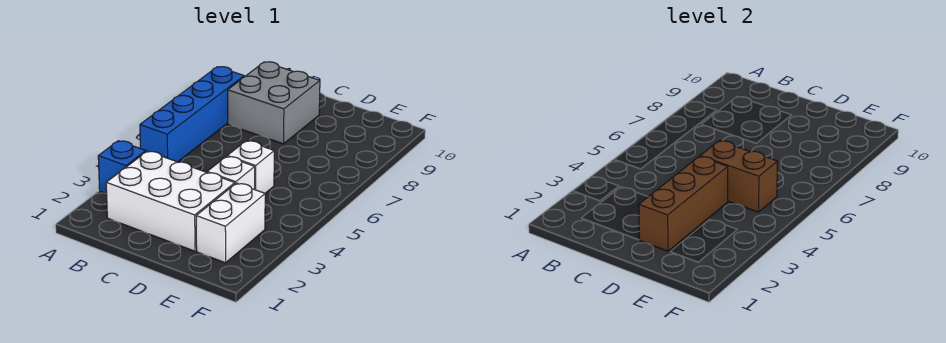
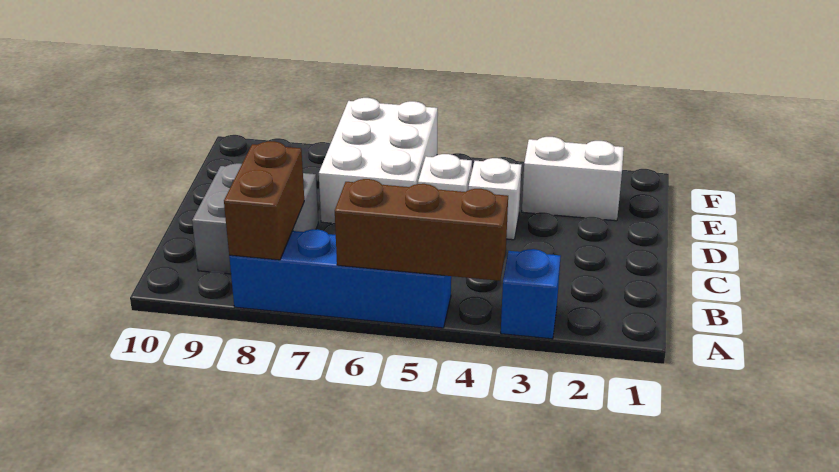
white brick B2:D3 level 1 -> white brick D6:F7 level 1
brown brick D2:D4 level 2 -> brown brick A4:A6 level 2
brown brick D5:E5 level 2 -> brown brick A8:B8 level 2

